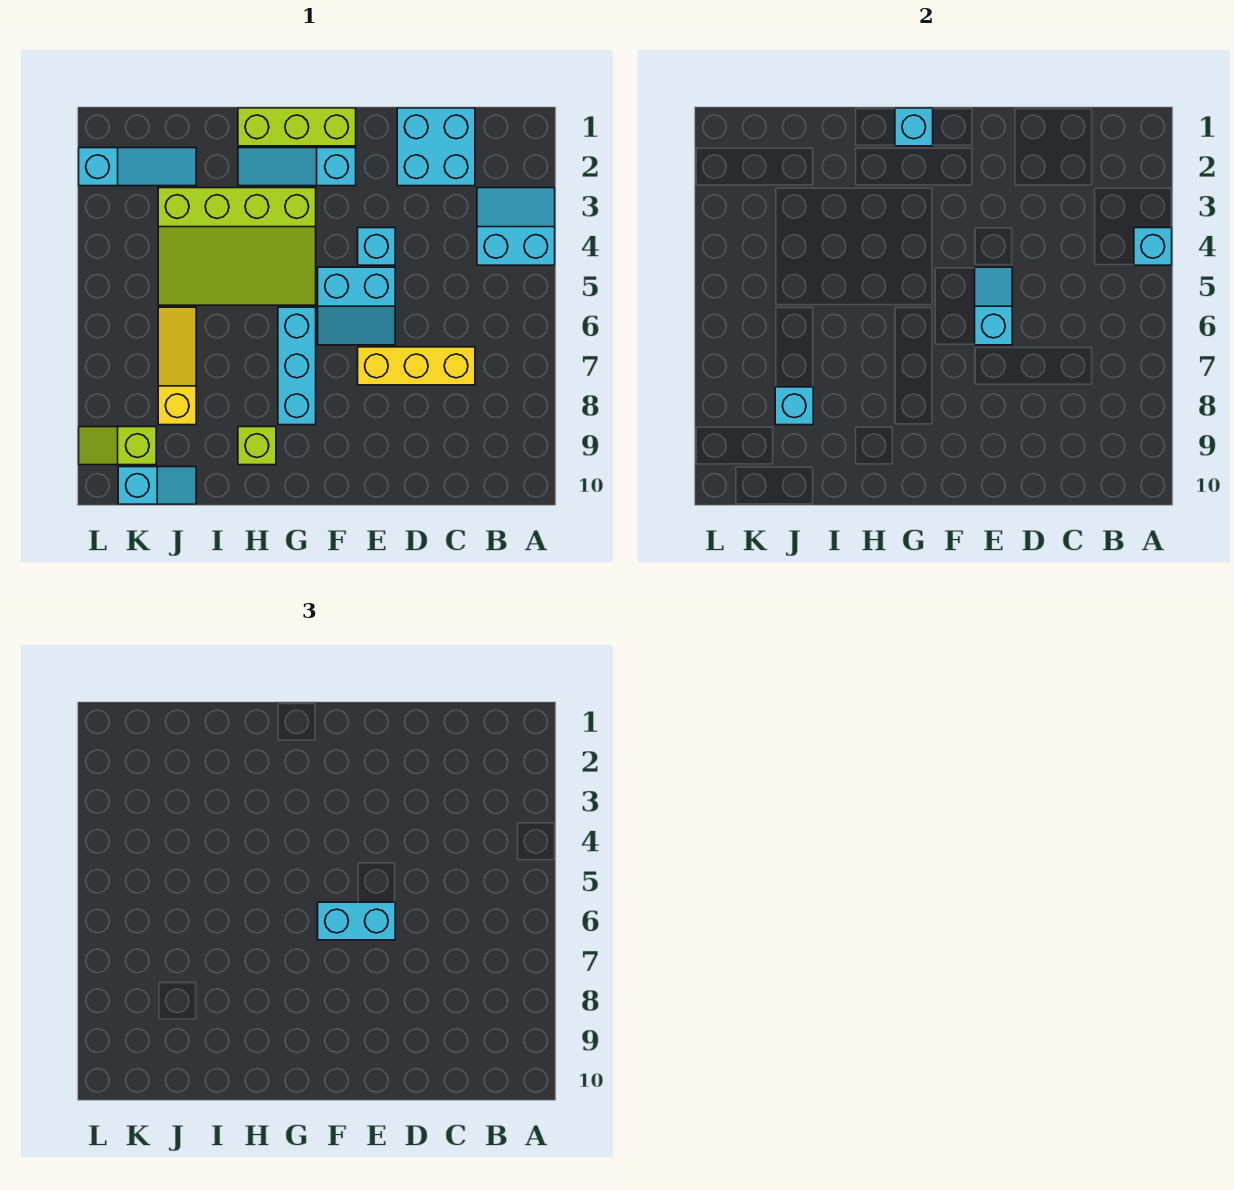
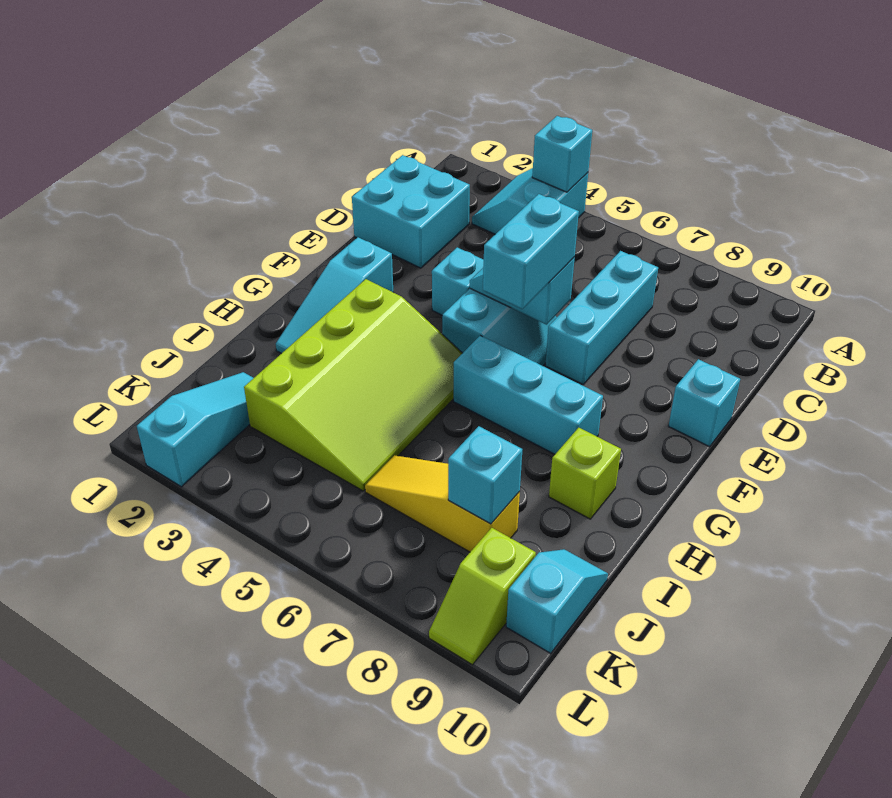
yellow brick C7:E7 level 1 -> cyan brick C7:E7 level 1
lime brick F1:H1 level 1 -> none
cyan brick G1 level 2 -> cyan brick E10 level 1

